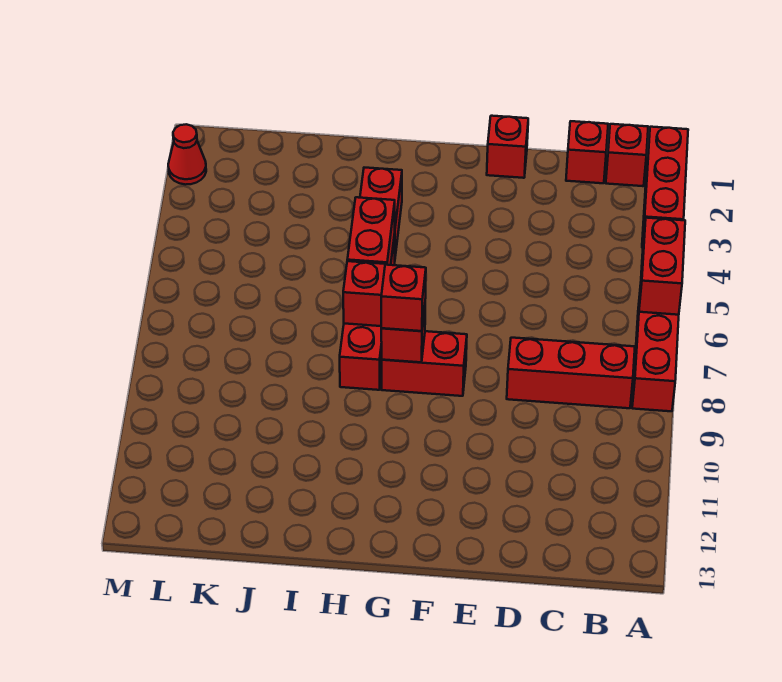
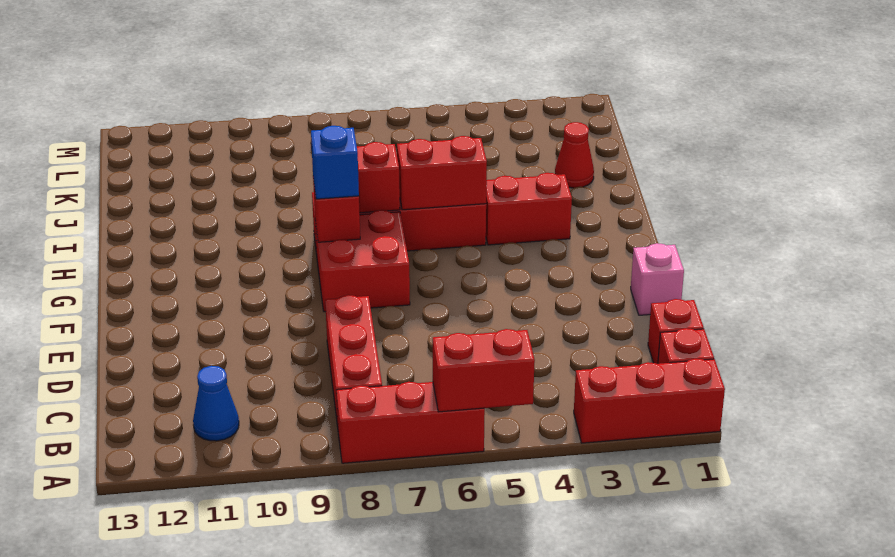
none -> blue cone B11 level 1
red brick E1 level 1 -> pink brick E1 level 1
red brick F8:G8 level 1 -> red brick F7:G8 level 1
red brick G8 level 3 -> blue brick G8 level 3
red cone M2 level 1 -> red cone J2 level 1

